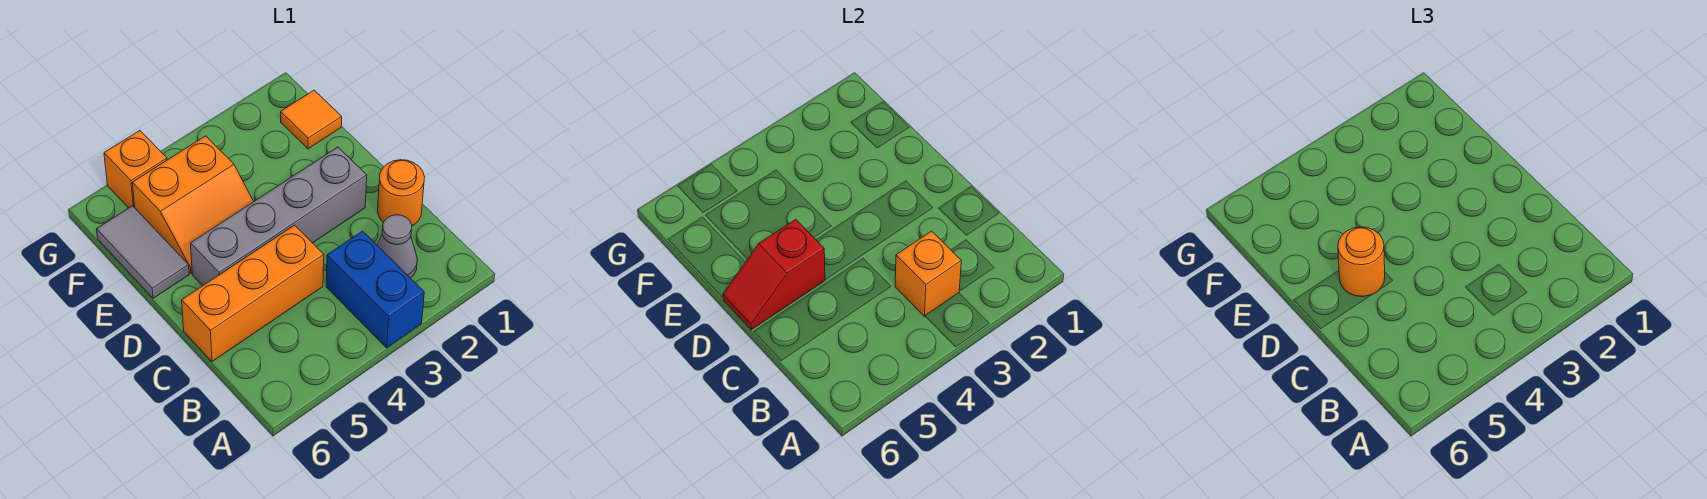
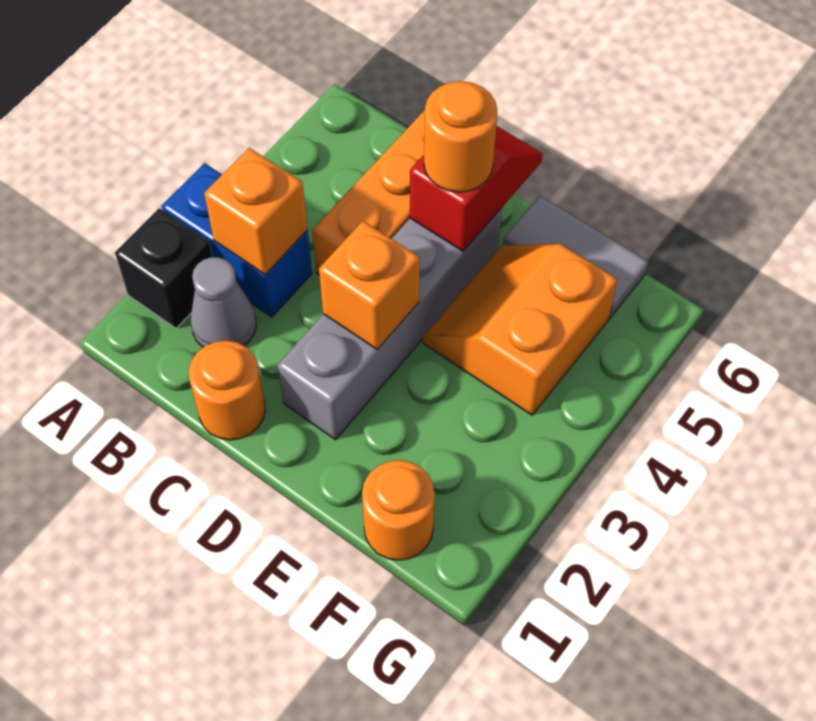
none -> black brick A2 level 1
orange tile F1 level 1 -> orange round brick F1 level 1
orange brick G5 level 1 -> orange brick D3 level 2

